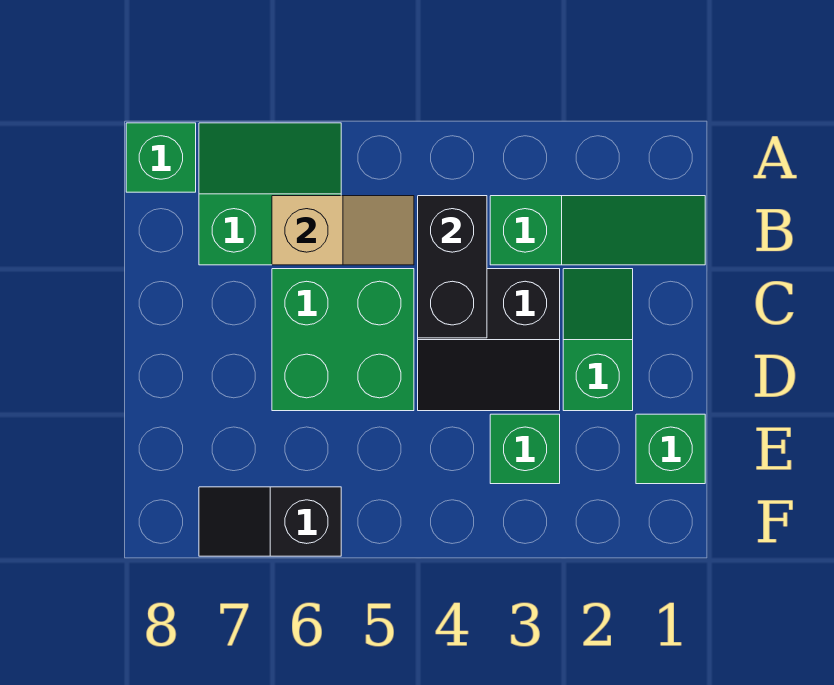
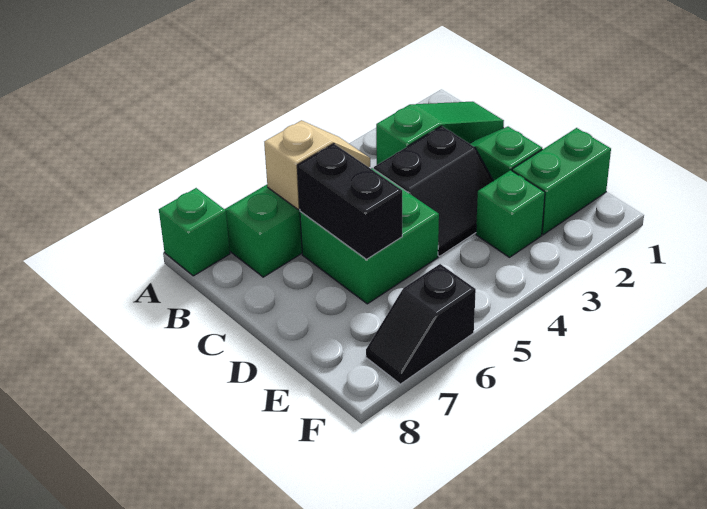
black brick B4:C4 level 2 -> black brick C6:D6 level 2
green brick E1 level 1 -> green brick E1:E2 level 1

